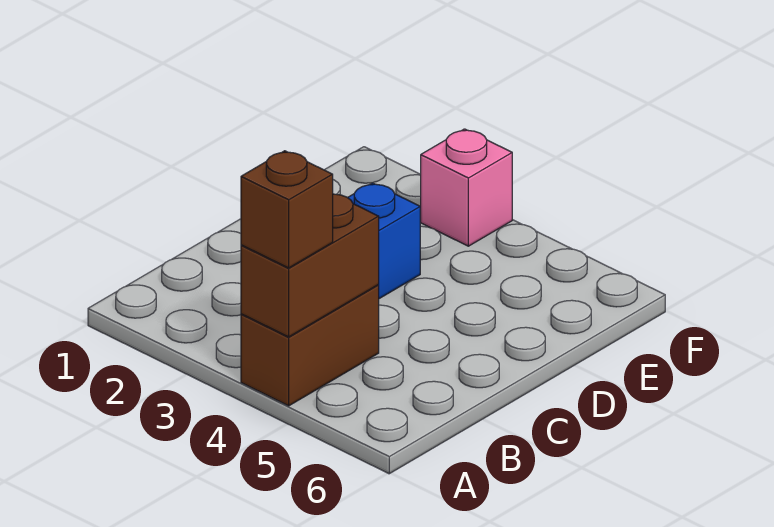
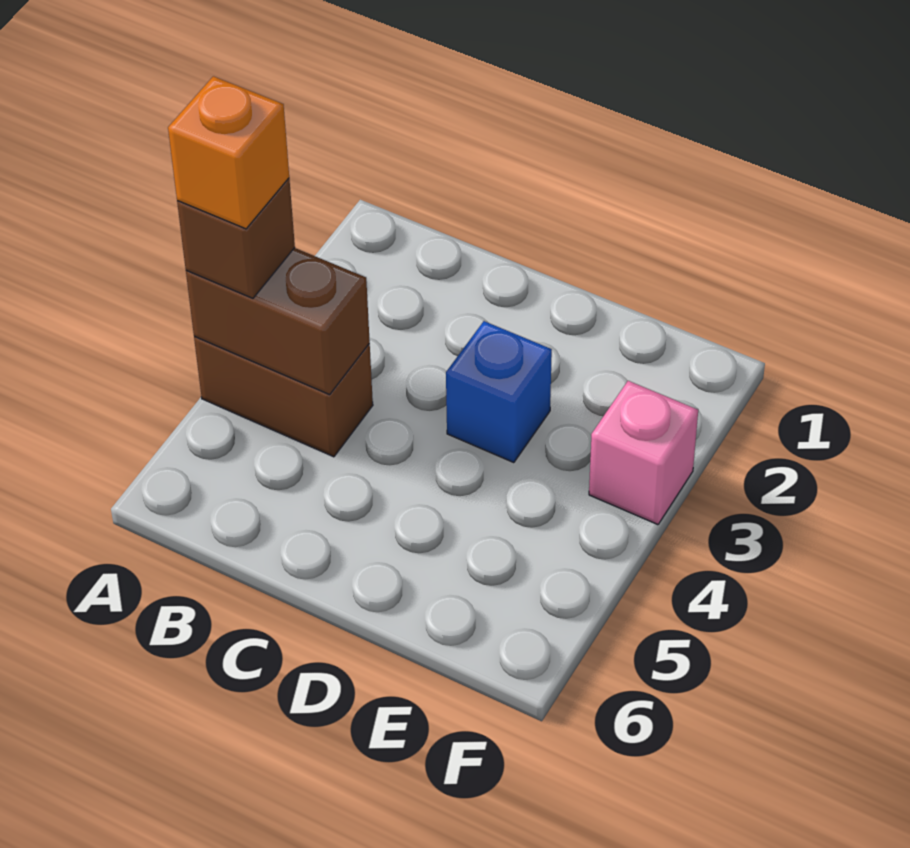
none -> orange brick A4 level 4

